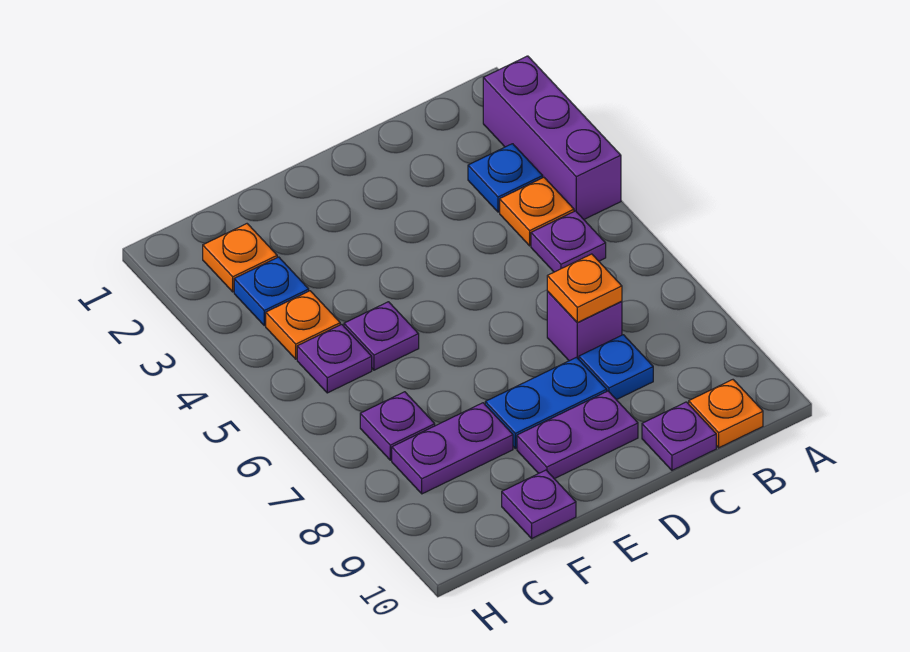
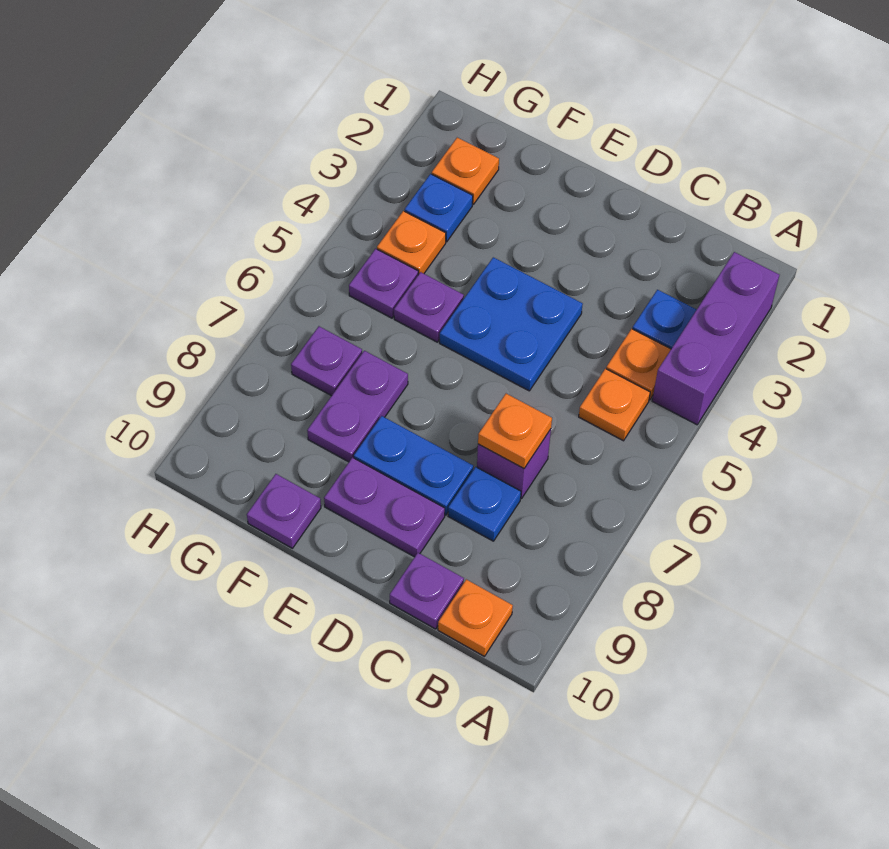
purple plate B5 level 1 -> orange plate B5 level 1
none -> blue plate D4:E5 level 1
purple plate F8:G8 level 1 -> purple plate F7:F8 level 1

